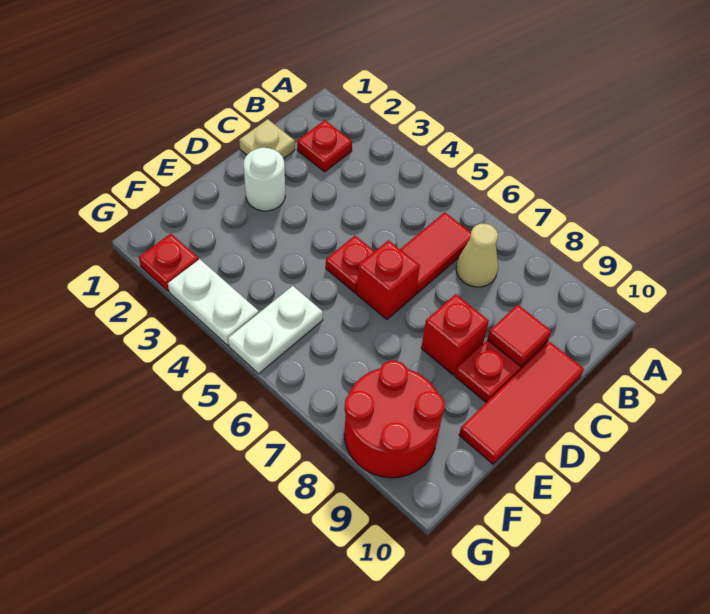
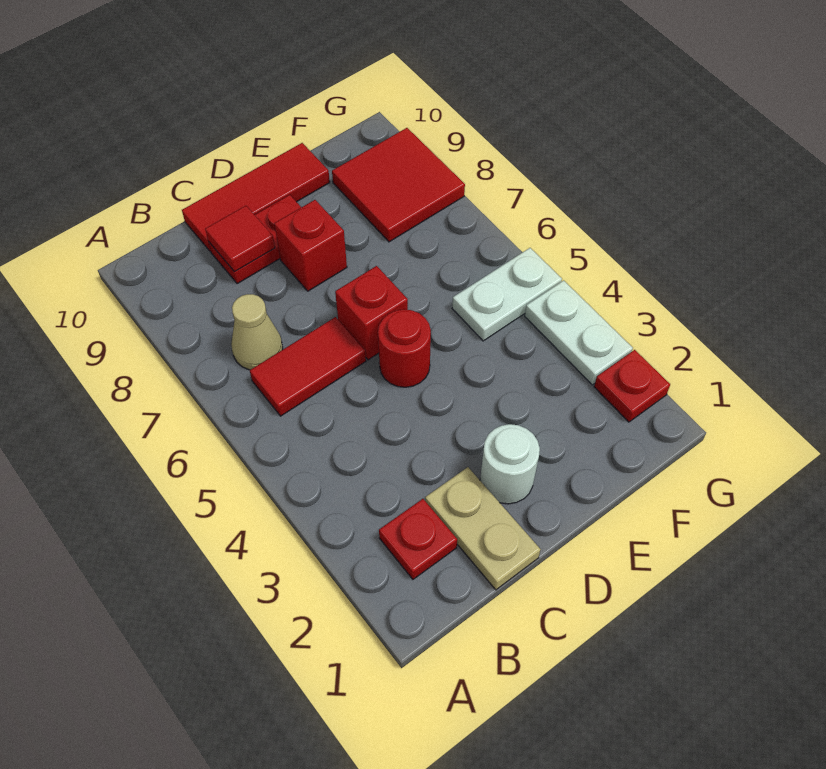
tan plate C1 level 1 -> tan plate C1:C2 level 1
red plate D5 level 1 -> red round brick D5 level 1
red round brick F8:G9 level 1 -> red tile F8:G9 level 1

